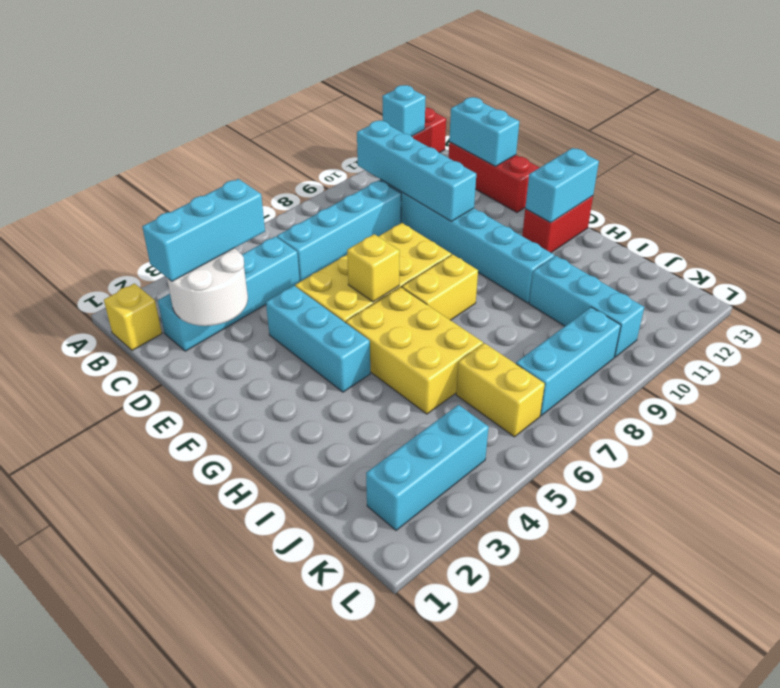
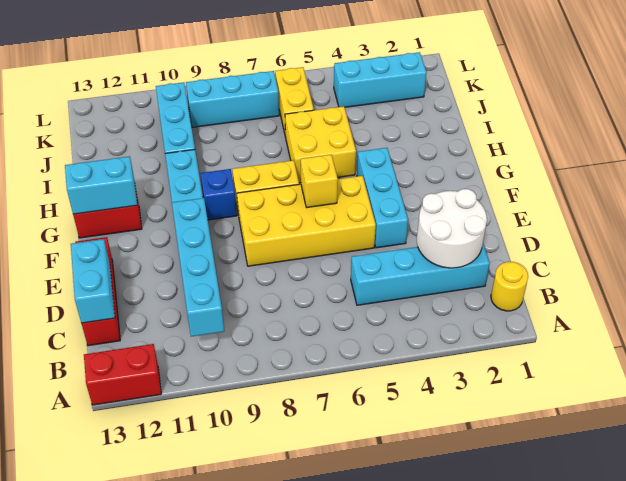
cyan brick A12 level 2 -> none
yellow brick B1 level 1 -> yellow round brick B1 level 1
cyan brick C2:C4 level 3 -> none
cyan brick C6:C9 level 1 -> none
yellow brick G5:I6 level 1 -> yellow brick H5:I6 level 1
none -> blue brick G9 level 1

